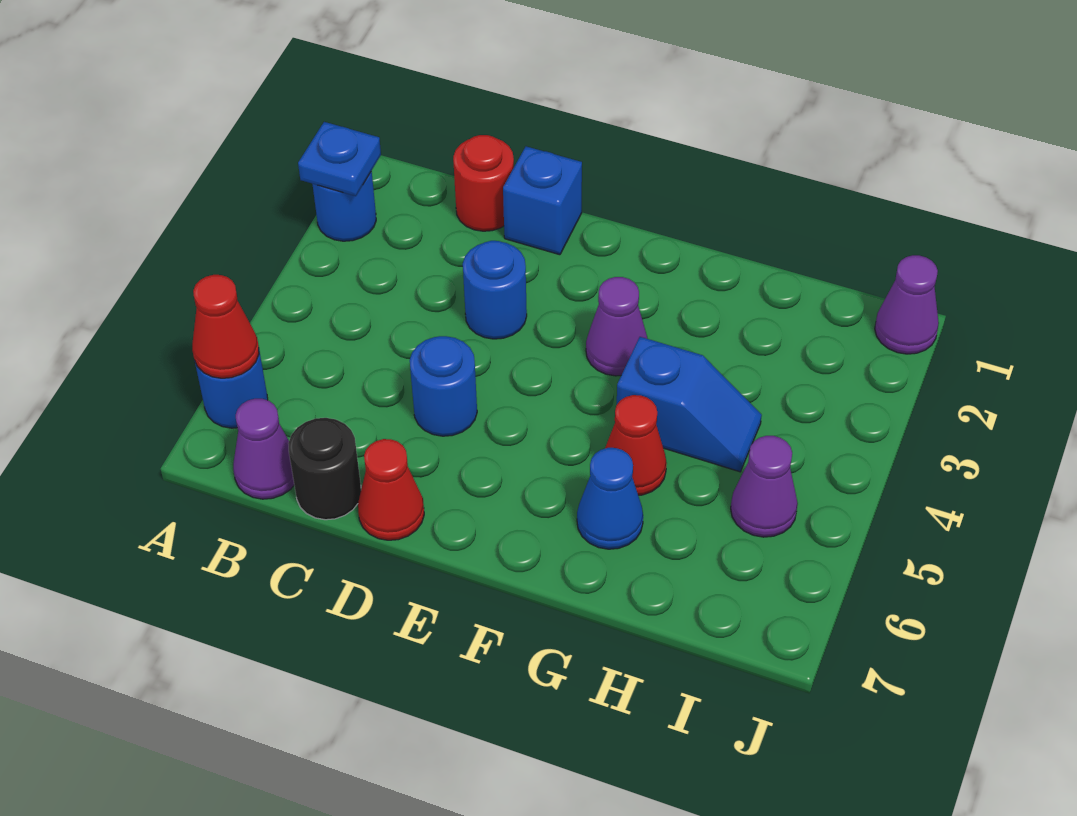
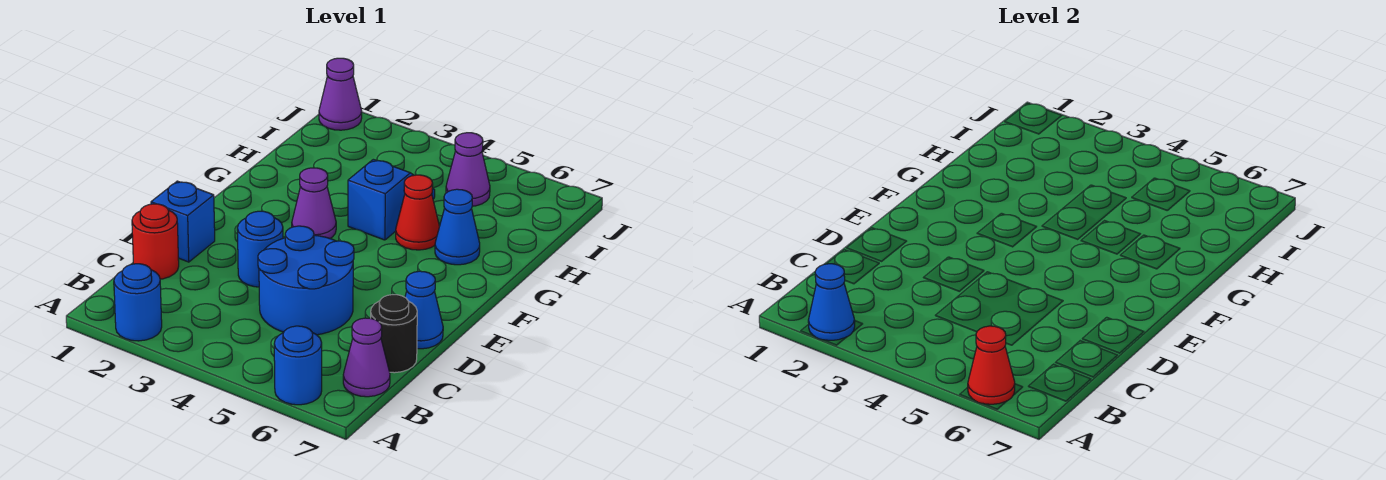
blue plate A2 level 2 -> blue cone A2 level 2
blue round brick D5 level 1 -> blue round brick C4:D5 level 1
red cone D7 level 1 -> blue cone D7 level 1

